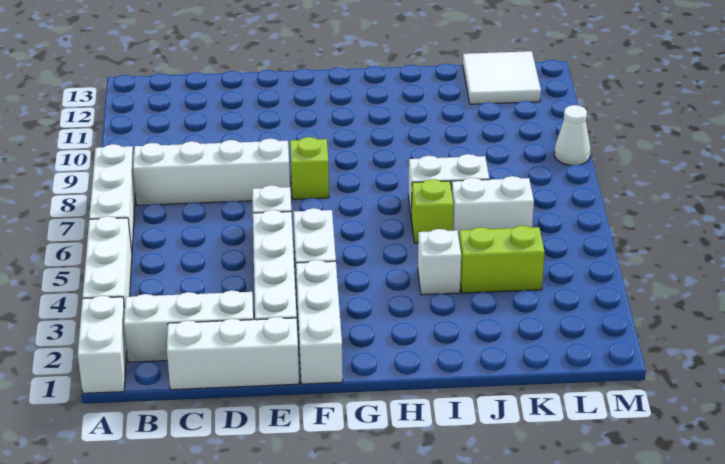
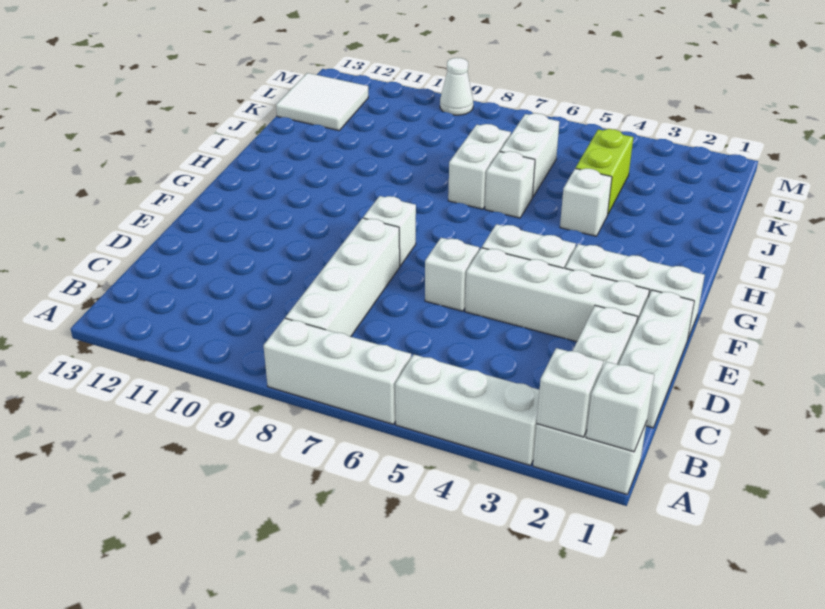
none -> white brick A1 level 2
none -> white brick A2 level 2
lime brick F8 level 1 -> white brick F8 level 1
lime brick I6 level 1 -> white brick I6 level 1

